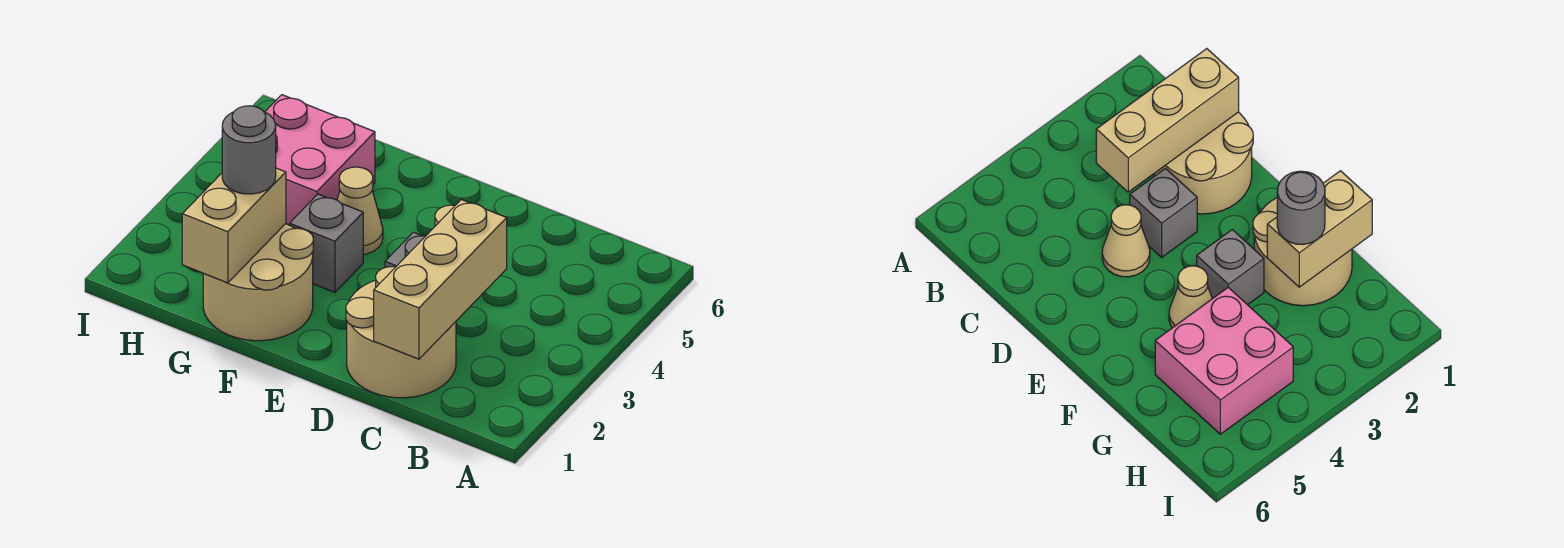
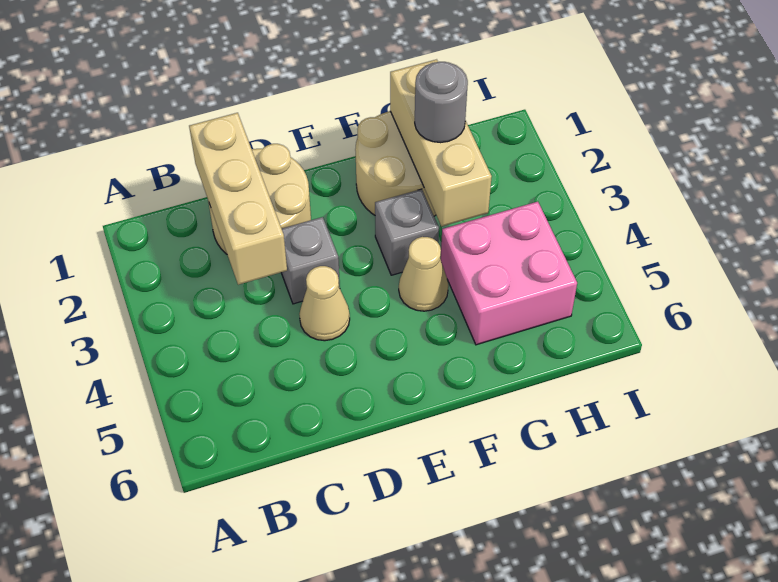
tan brick G1:G2 level 2 -> tan brick G1:G3 level 2

